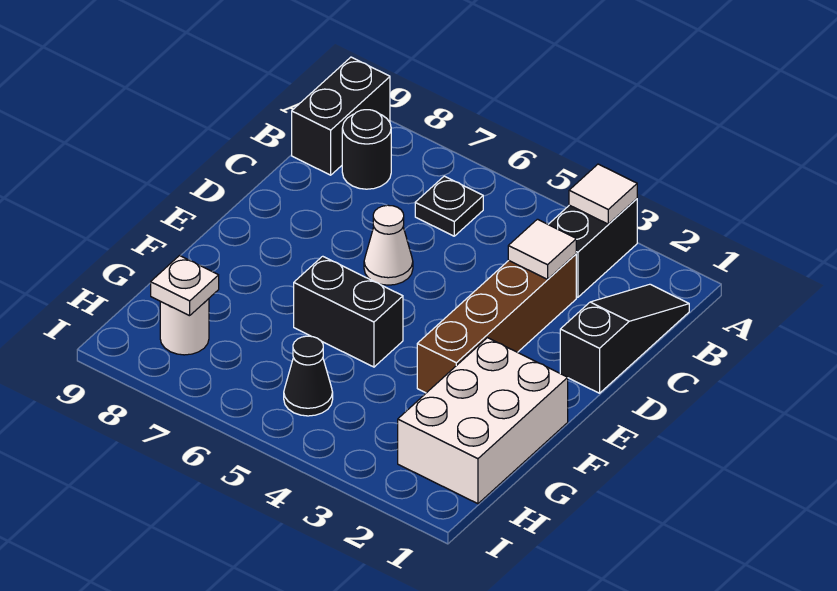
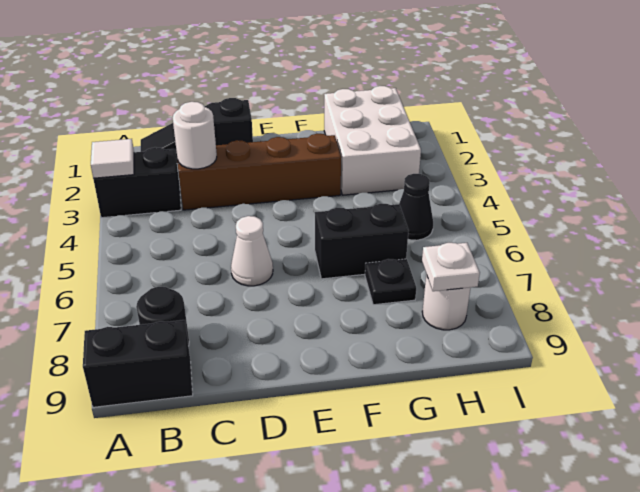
black plate B6 level 1 -> black plate G7 level 1
white tile C3 level 2 -> white round brick C3 level 2
white brick F1:H2 level 1 -> white brick G1:H3 level 1
black brick F5:F6 level 1 -> black brick F6:G6 level 1

